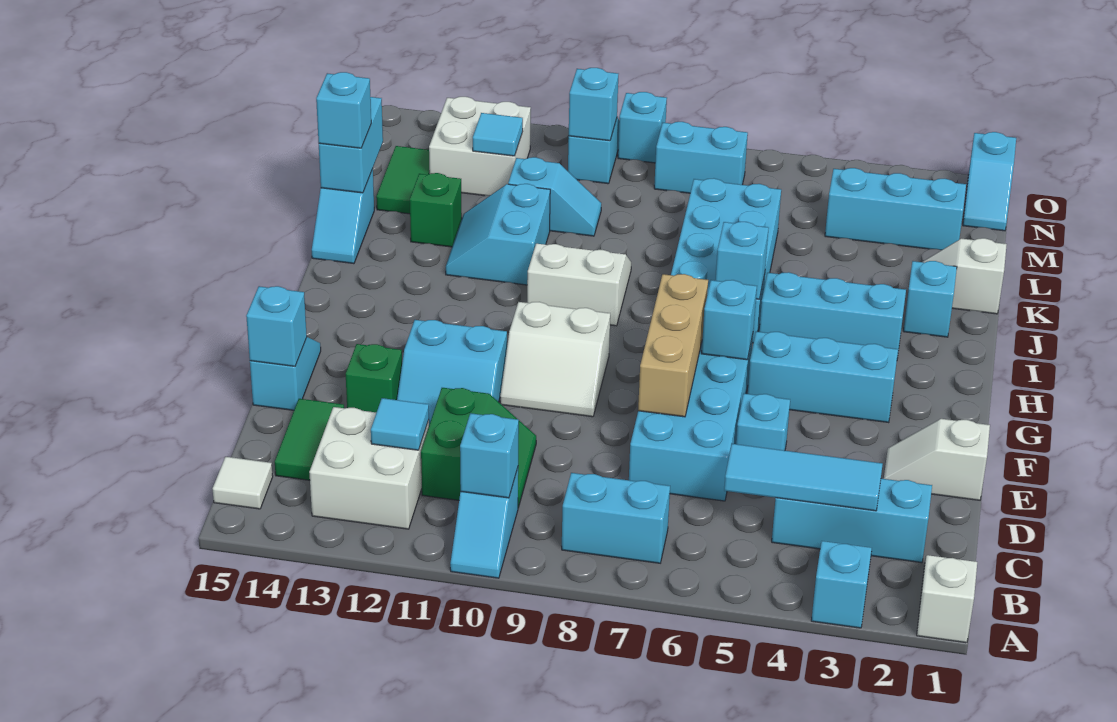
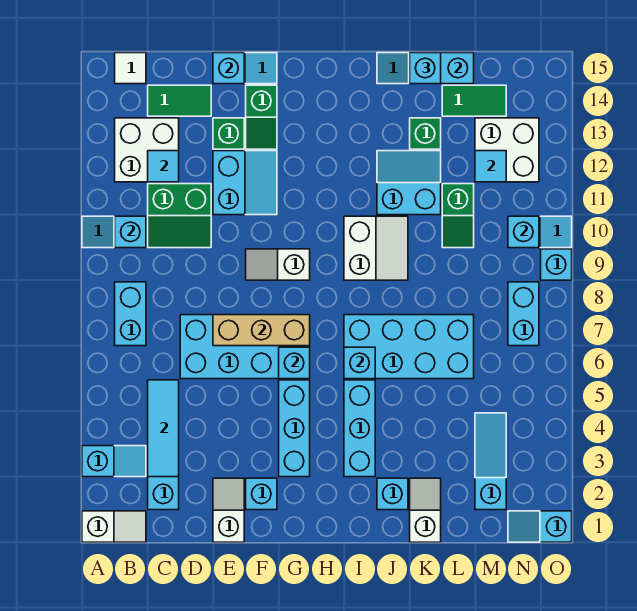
cyan brick E5 level 1 -> cyan brick F2 level 1
cyan slope E11:F12 level 1 top F -> cyan slope E11:F12 level 1 top E
white slope F9:G10 level 1 top G -> white slope F9:G9 level 1 top G
none -> green slope F13:F14 level 1 top 14
cyan slope L10:L11 level 1 top 11 -> green slope L10:L11 level 1 top 11
cyan brick M2:M4 level 1 -> cyan slope M2:M4 level 1 top 2

